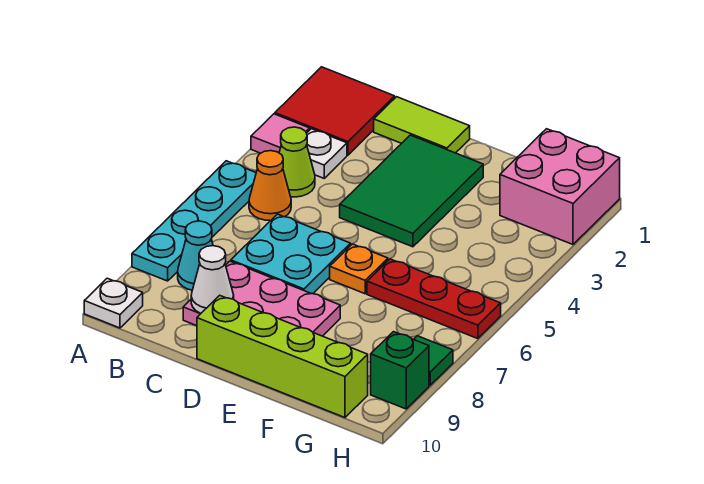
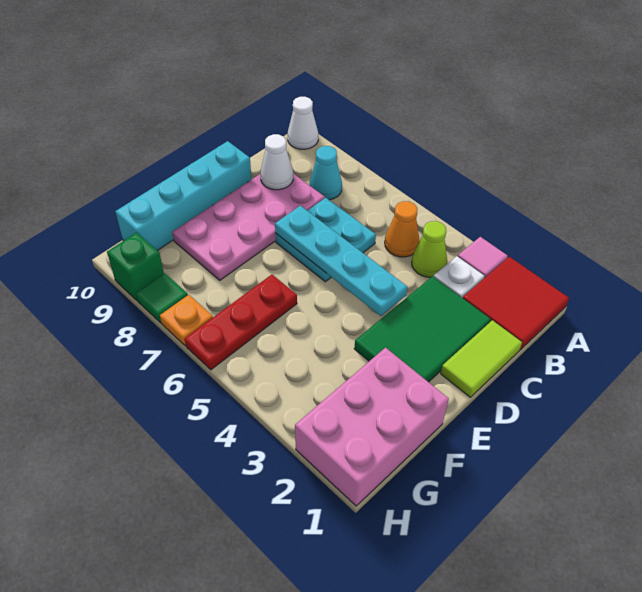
cyan plate A5:A8 level 1 -> cyan plate D4:D7 level 2
white plate A10 level 1 -> white cone A10 level 1
pink plate C8:E9 level 1 -> pink plate C8:F9 level 1
green tile D2:E4 level 1 -> green tile C2:E3 level 1
lime brick D10:G10 level 1 -> cyan brick D10:G10 level 1
orange plate E6 level 1 -> orange plate H7 level 1
pink brick G1:H2 level 1 -> pink brick F1:H2 level 1

